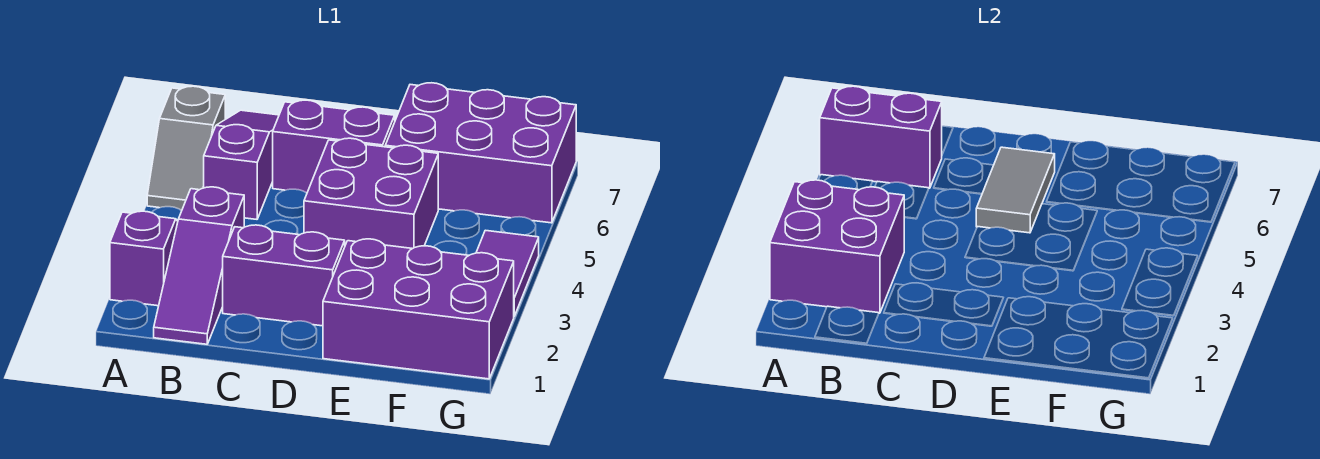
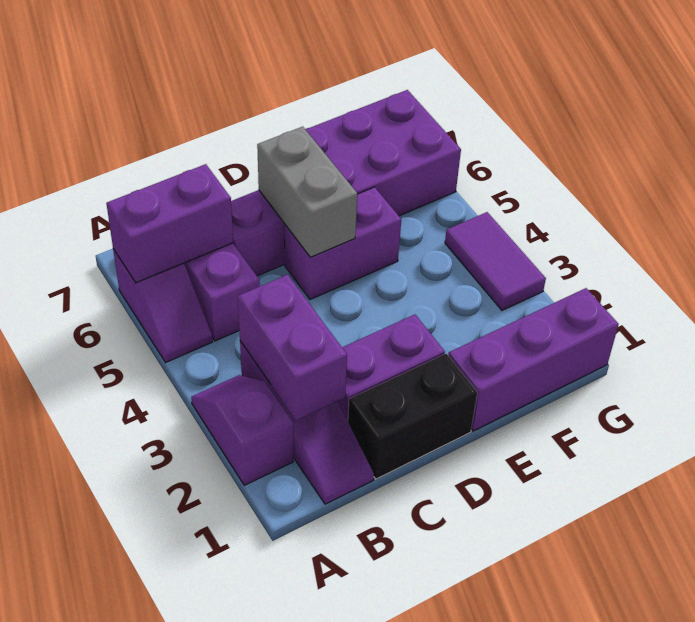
purple brick A2:B3 level 2 -> purple brick B2:B3 level 2
grey slope A5:A6 level 1 top 6 -> purple slope A5:A6 level 1 top 6
none -> black brick C1:D1 level 1
purple brick D4:E5 level 1 -> purple brick D5:E5 level 1
grey tile D5:D6 level 2 -> grey brick D5:D6 level 2
purple brick E1:G2 level 1 -> purple brick E1:G1 level 1

